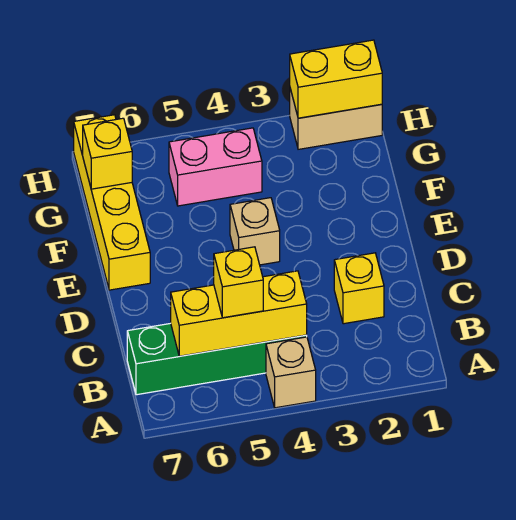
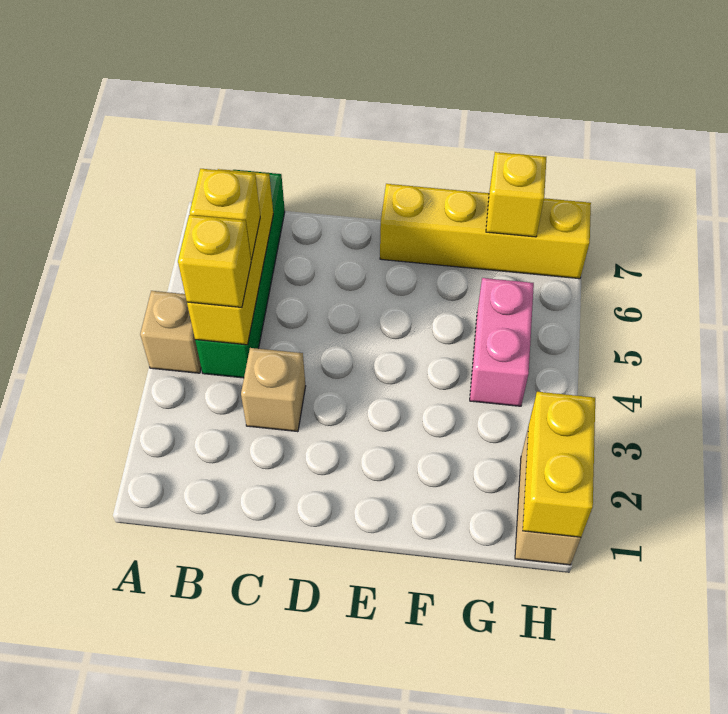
yellow brick C2 level 1 -> yellow brick B4 level 3
tan brick E4 level 1 -> tan brick C3 level 1

